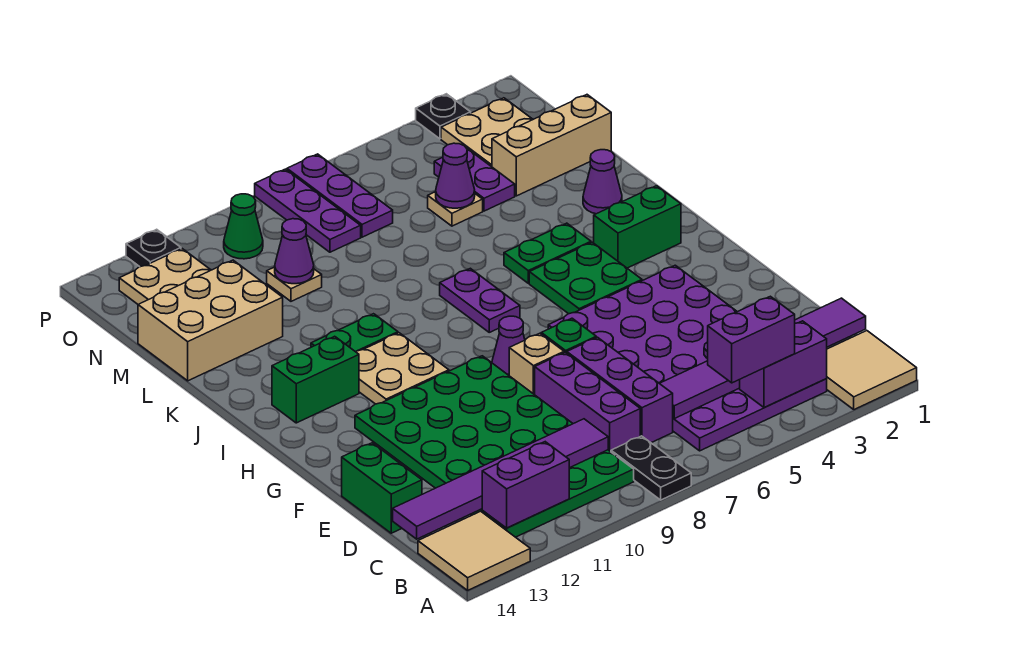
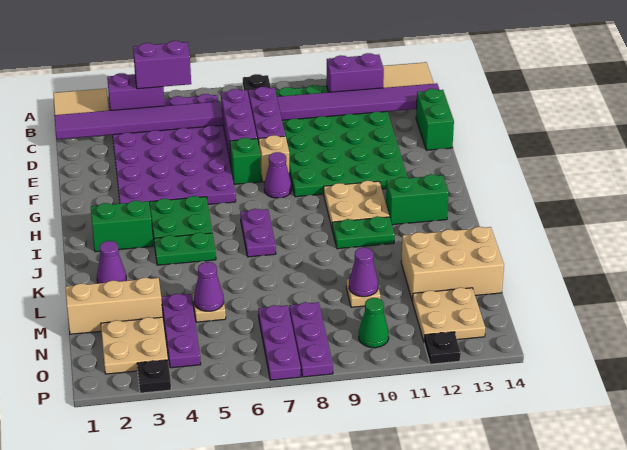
purple plate M4:N4 level 1 -> purple plate M4:O4 level 1

